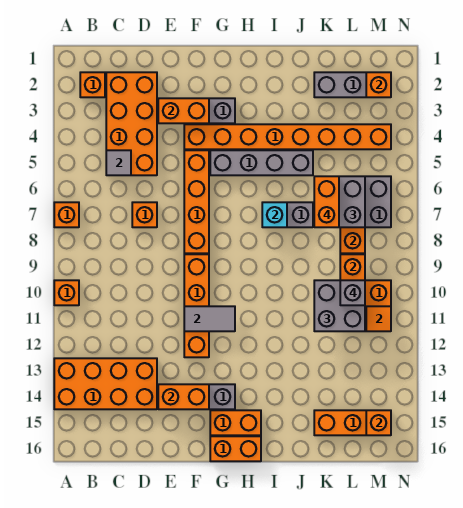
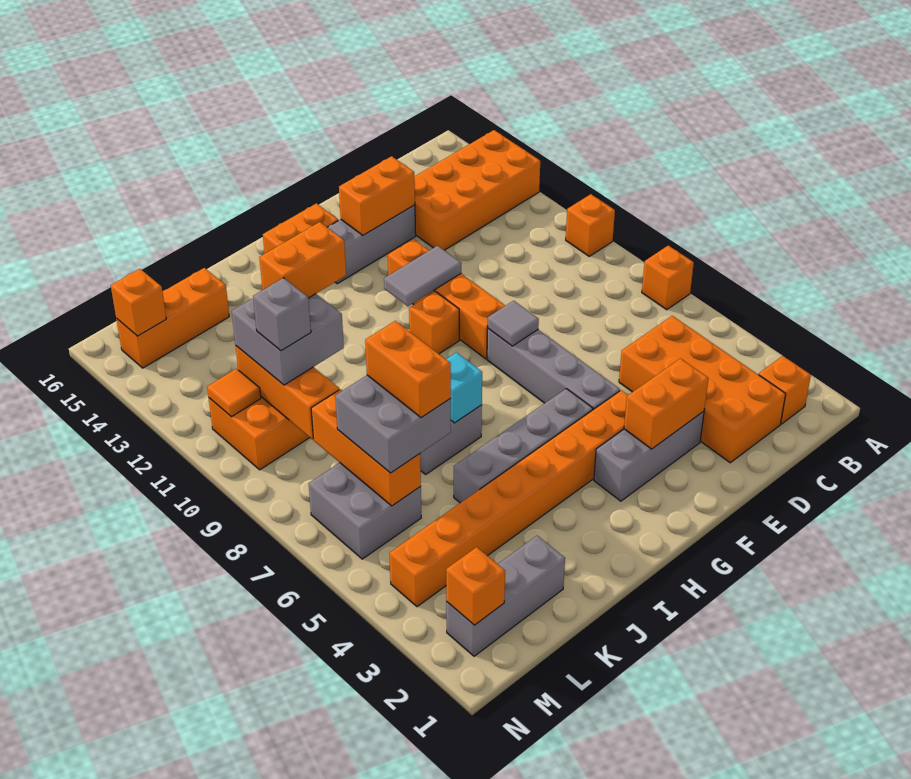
grey tile C5 level 2 -> grey tile F8 level 2
orange brick D7 level 1 -> orange brick G10 level 1
orange brick F5:F8 level 1 -> grey brick F5:F8 level 1
orange brick G16:H16 level 1 -> orange brick J11:K11 level 4

